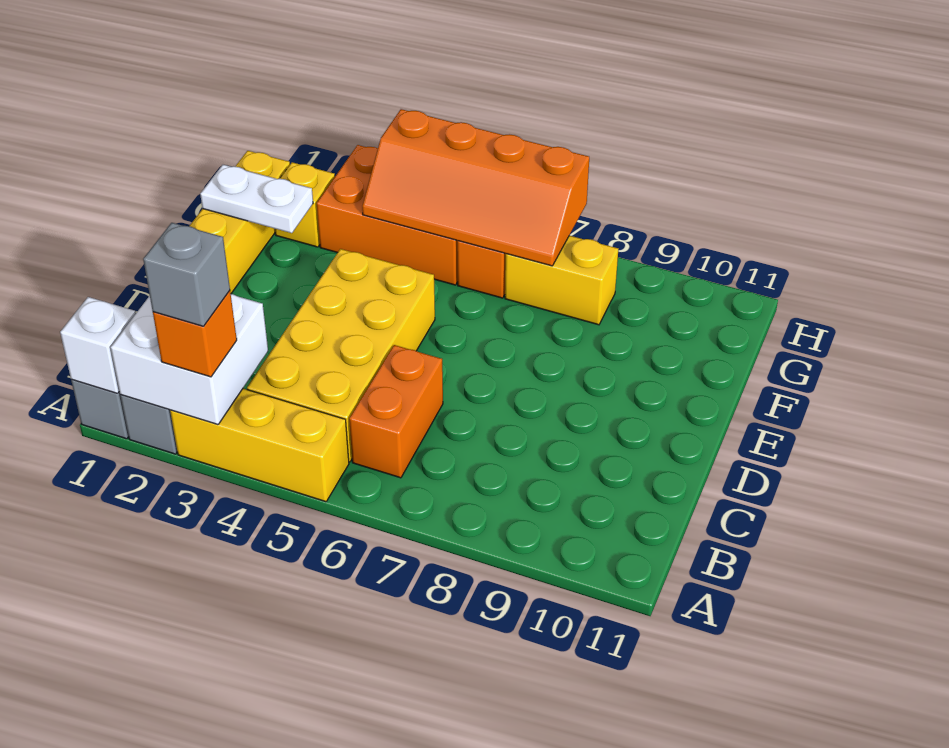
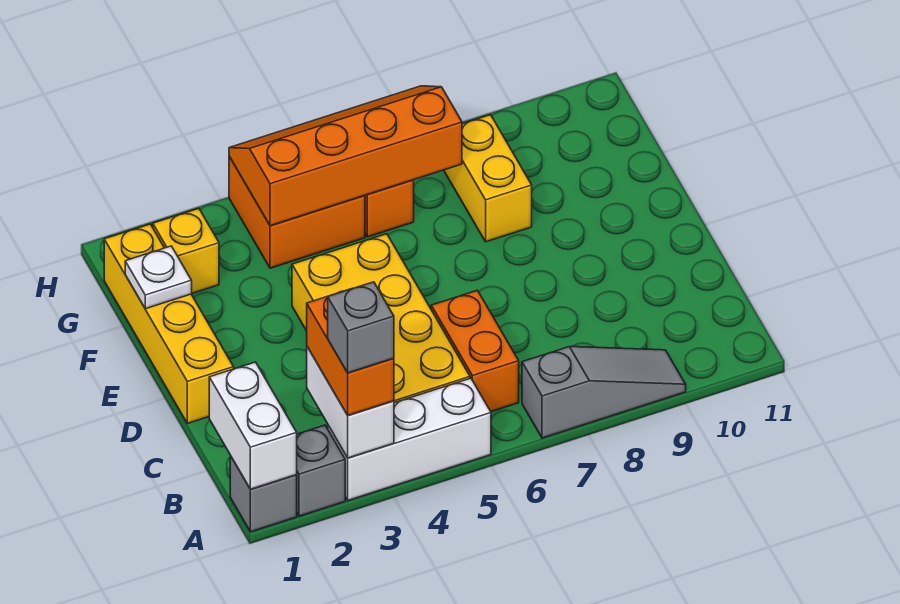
white brick A1 level 2 -> white brick A1:B1 level 2
white brick A2:B3 level 2 -> white brick A3:B3 level 2
yellow brick A3:A5 level 1 -> white brick A3:A5 level 1
orange brick A3 level 3 -> orange brick A3:B3 level 3
none -> grey slope A7:A9 level 1 top 7
white plate F1:F2 level 2 -> white plate F1 level 2
orange brick G3:H5 level 1 -> orange brick G4:H5 level 1
orange slope G4:H7 level 2 top H -> orange slope G4:H7 level 2 top G
yellow brick G7:G8 level 1 -> yellow brick F8:G8 level 1

